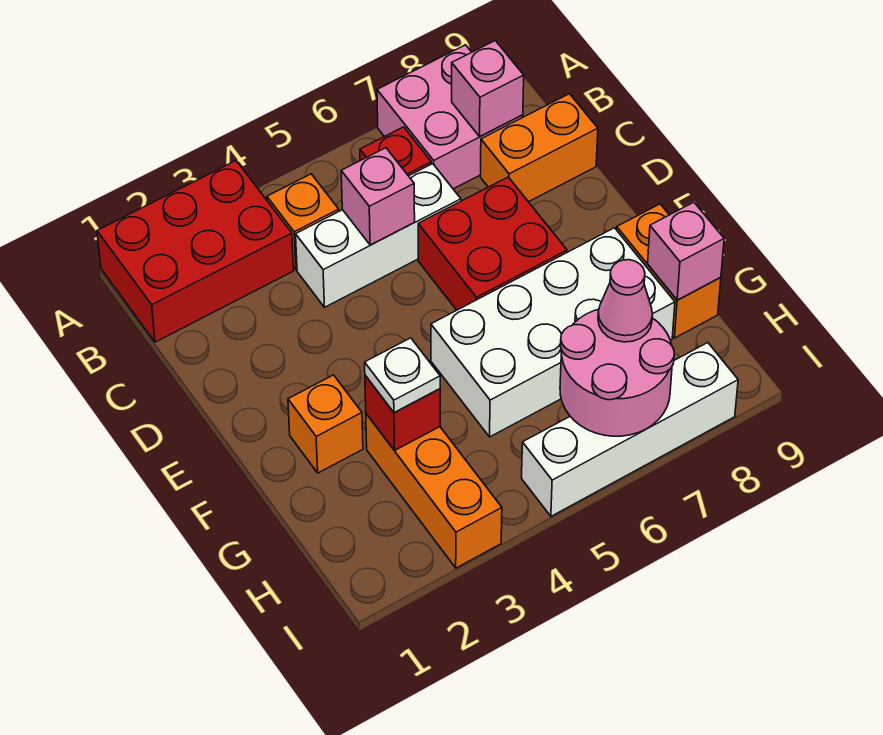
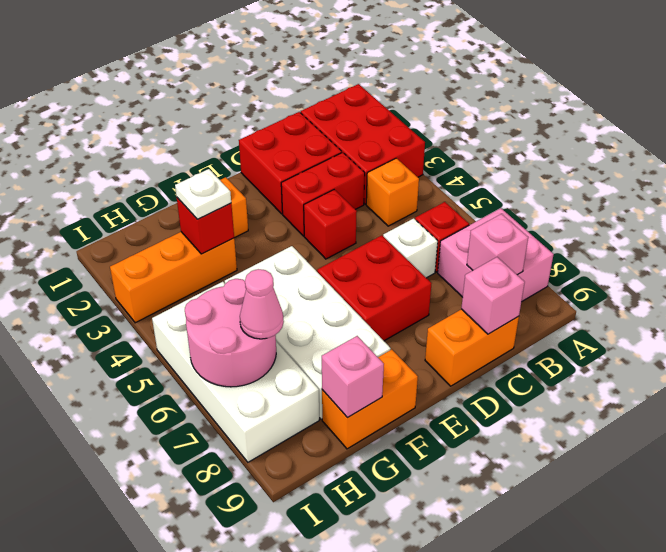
none -> red brick C1:D2 level 1
none -> red brick C3:D3 level 1
white brick C4:C6 level 1 -> white brick C6 level 1
pink brick C5 level 2 -> pink brick C9 level 2
orange brick C8:C9 level 1 -> orange brick C9:D9 level 1
none -> red brick D4 level 1
white brick I5:I8 level 1 -> white brick H5:I8 level 1

